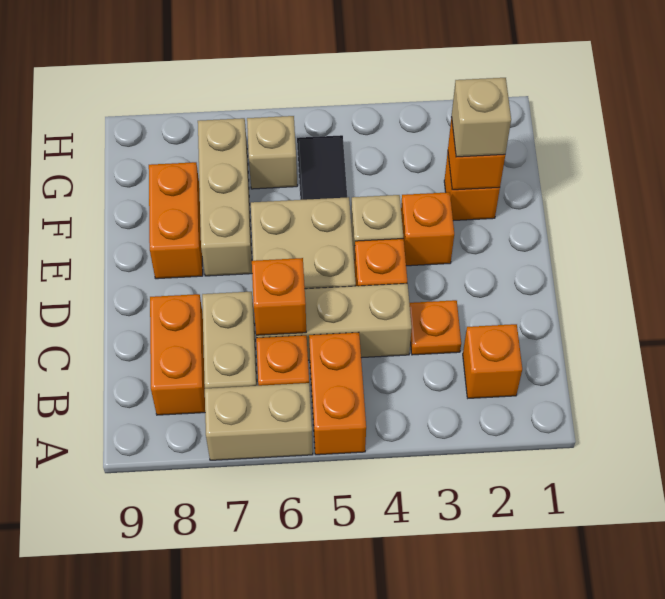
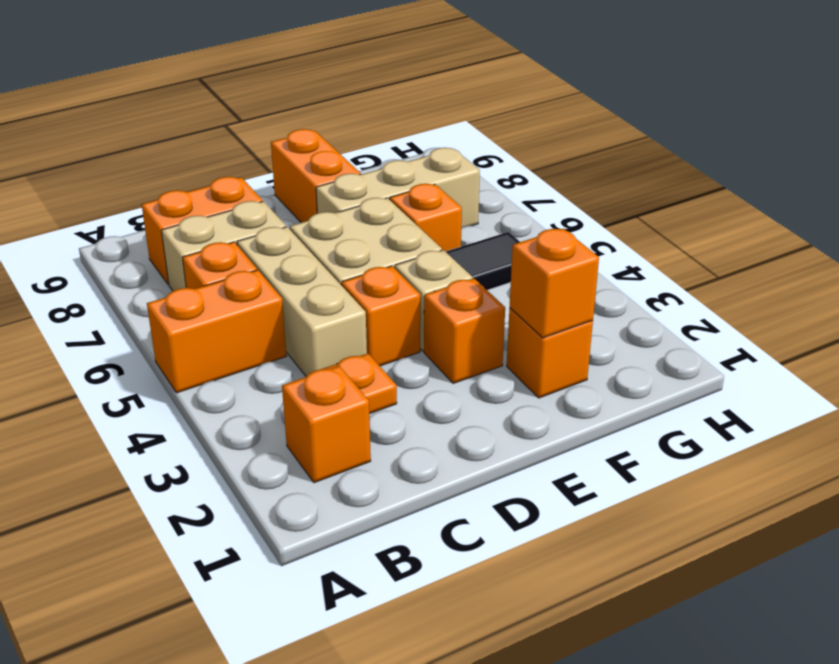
tan brick A6:A7 level 1 -> none
orange brick C6 level 2 -> orange brick F6 level 1
orange brick E8:F8 level 1 -> orange brick E8:E9 level 1
tan brick F2 level 3 -> none
tan brick G6 level 1 -> none

